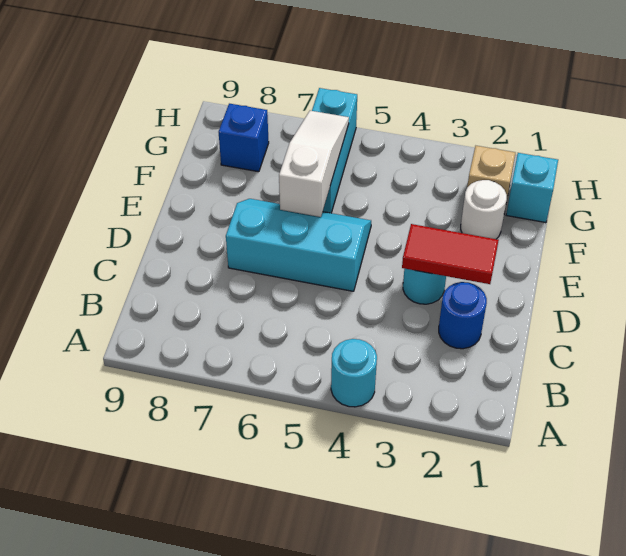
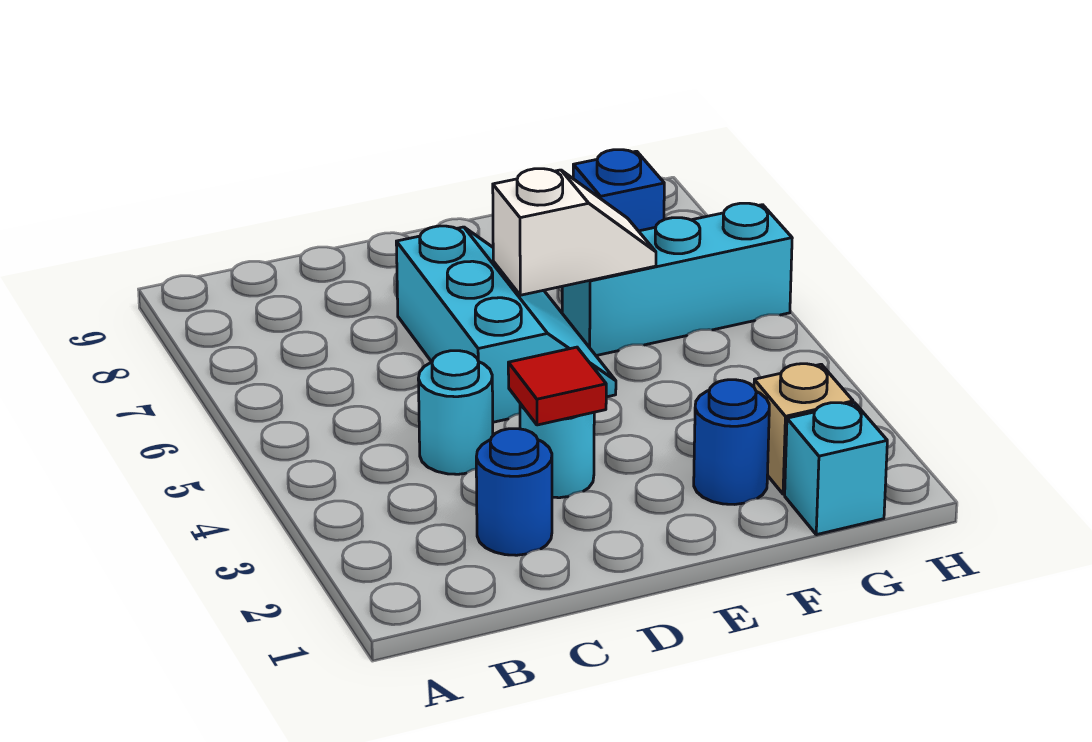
cyan round brick A4 level 1 -> cyan round brick C4 level 1
red tile D2:D3 level 2 -> red tile D3 level 2
white slope E6:G6 level 2 top E -> white slope E6:F6 level 2 top E
white round brick F2 level 1 -> blue round brick F2 level 1

